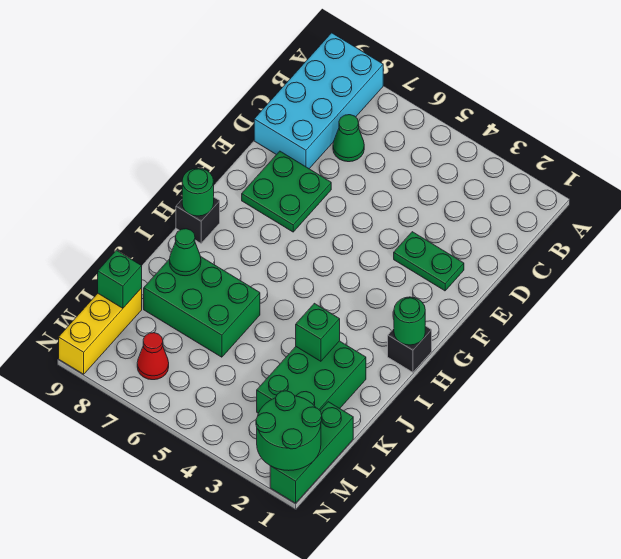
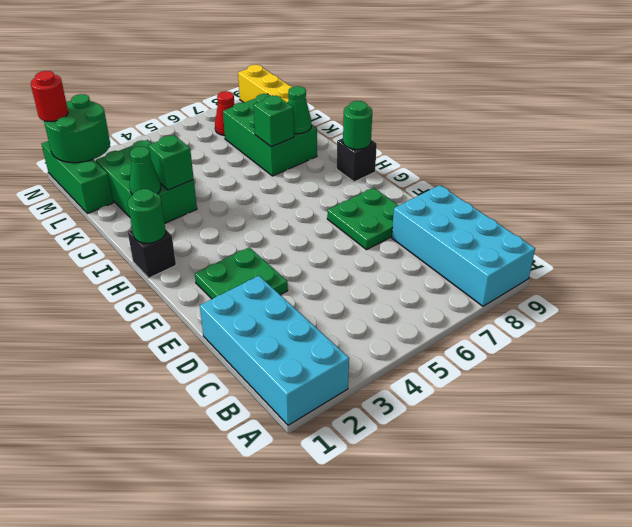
none -> cyan brick A1:D2 level 1
green cone C7 level 1 -> green cone J2 level 2
green plate E2:E3 level 1 -> green plate E2:F3 level 1
green brick J6:K8 level 1 -> green brick J7:L8 level 1
green brick L9 level 2 -> green brick J7 level 2
none -> red round brick N1 level 3

